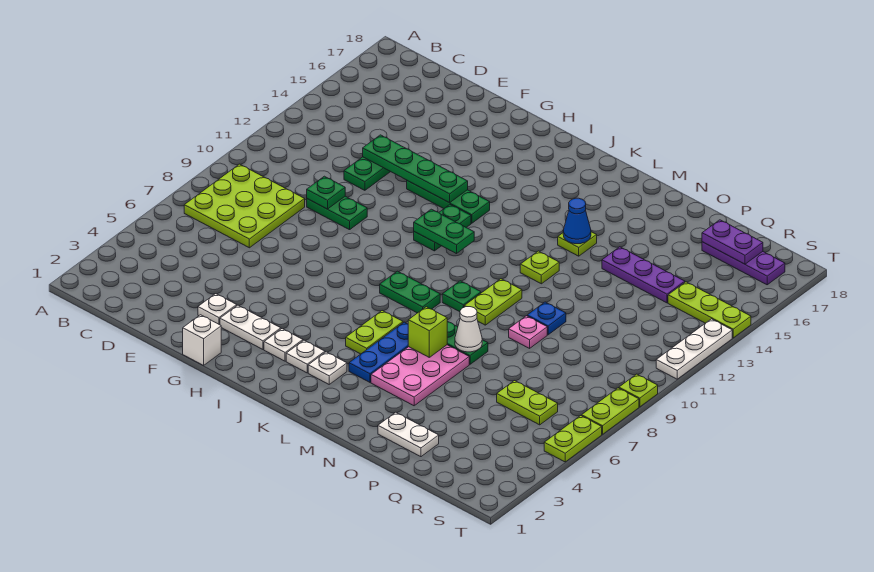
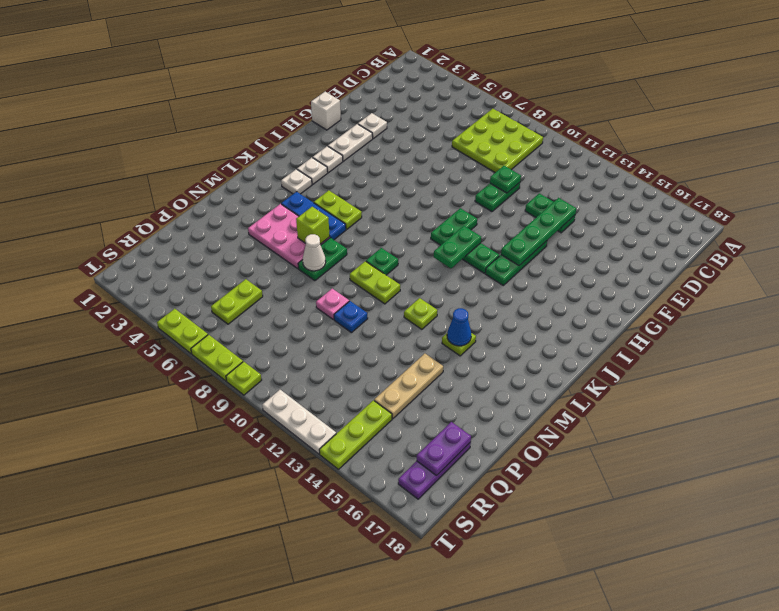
green plate J8:K8 level 1 -> green plate H10:I10 level 1
white plate O2:P2 level 1 -> none
purple plate O14:Q14 level 1 -> tan plate O14:Q14 level 1

